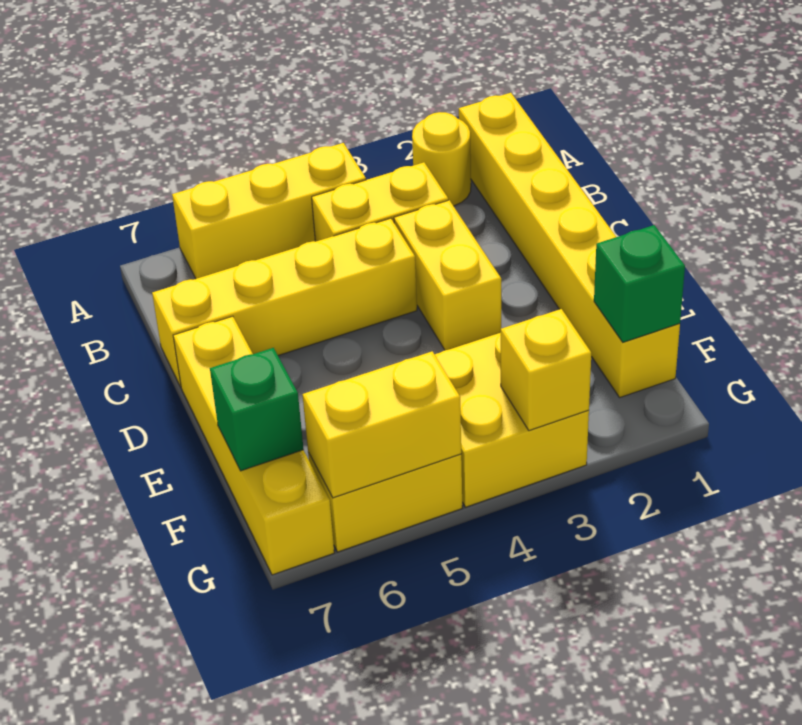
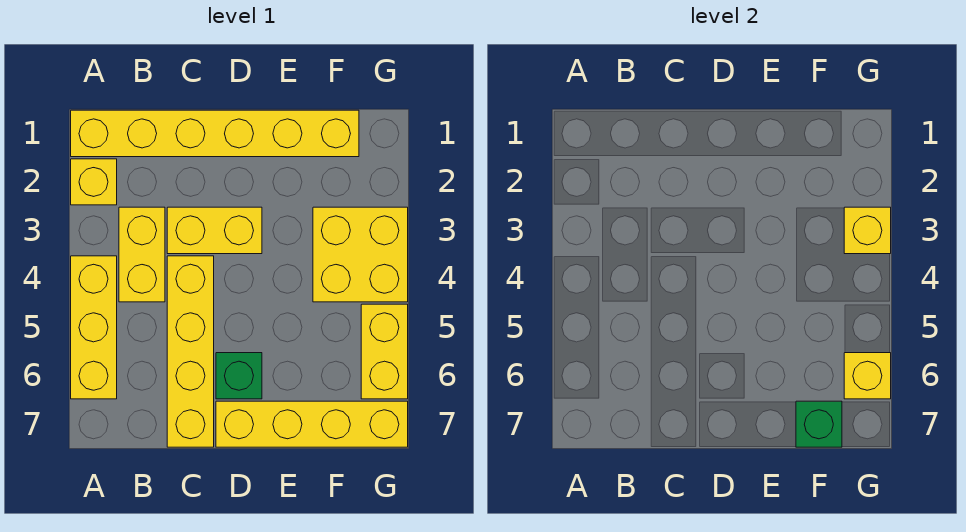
yellow round brick A2 level 1 -> yellow brick A2 level 1
green brick F1 level 2 -> green brick D6 level 1
yellow brick G5:G6 level 2 -> yellow brick G6 level 2

